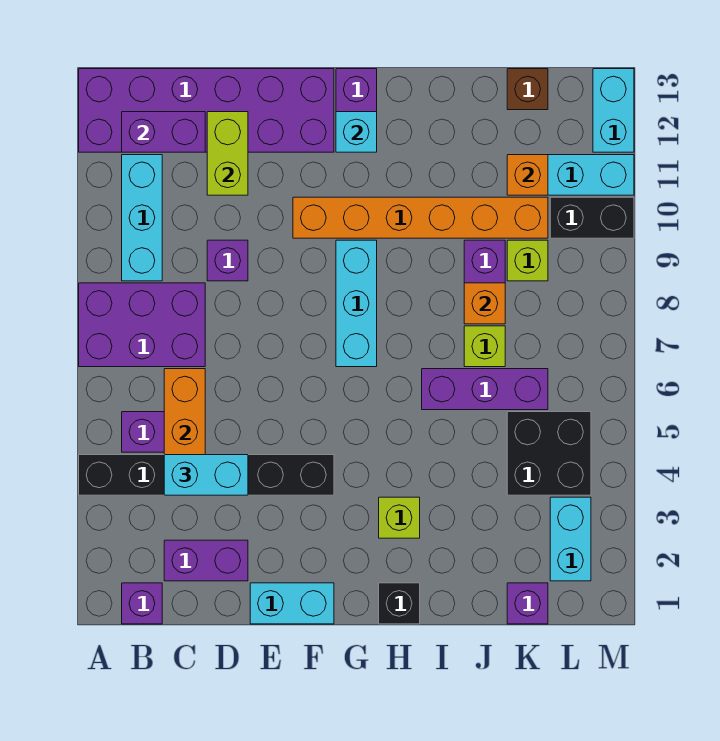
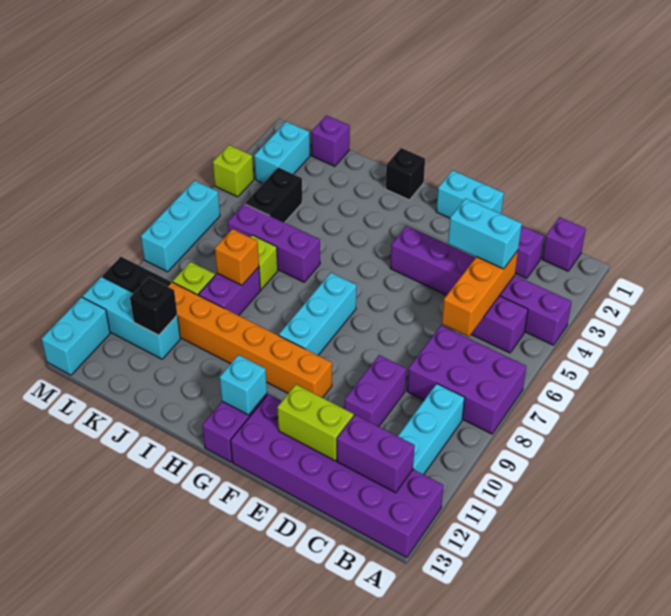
black brick A4:F4 level 1 -> purple brick A4:F4 level 1
purple brick D9 level 1 -> purple brick D9:D10 level 1
lime brick D11:D12 level 2 -> lime brick D12:E12 level 2
lime brick H3 level 1 -> lime brick M4 level 1
black brick K4:L5 level 1 -> black brick K4:K5 level 1
orange brick K11 level 2 -> black brick K11 level 2
brown brick K13 level 1 -> none
none -> cyan brick M6:M8 level 1

